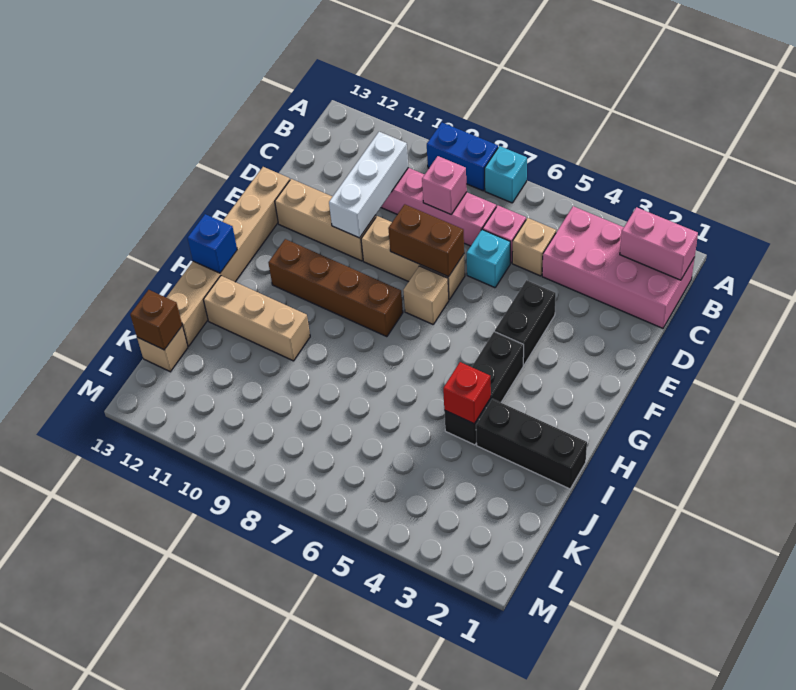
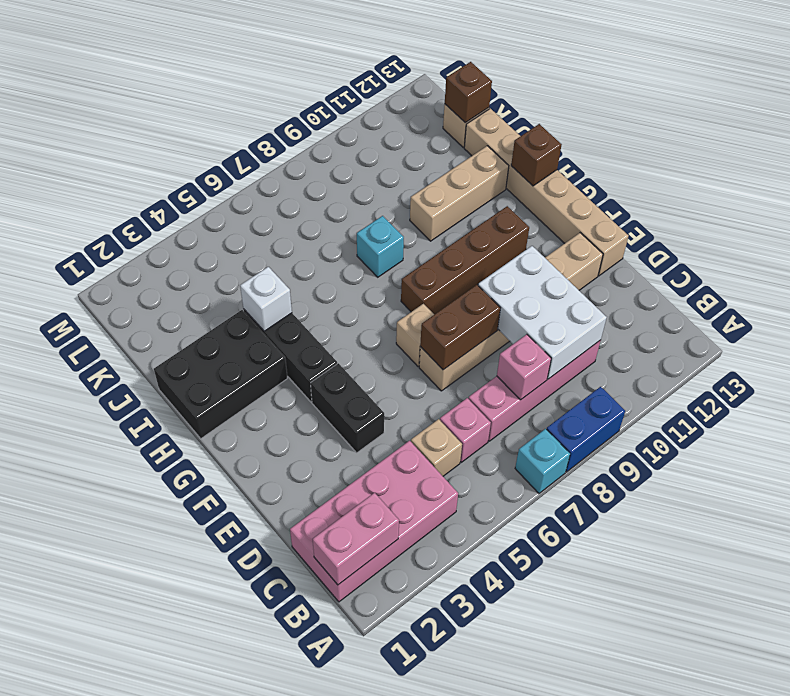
white brick C10:E10 level 2 -> white brick C9:E10 level 2
cyan brick D6 level 1 -> cyan brick I8 level 1
blue brick H13 level 2 -> brown brick H13 level 2
black brick I1:I3 level 1 -> black brick H1:I3 level 1
red brick I4 level 2 -> white brick I4 level 2

